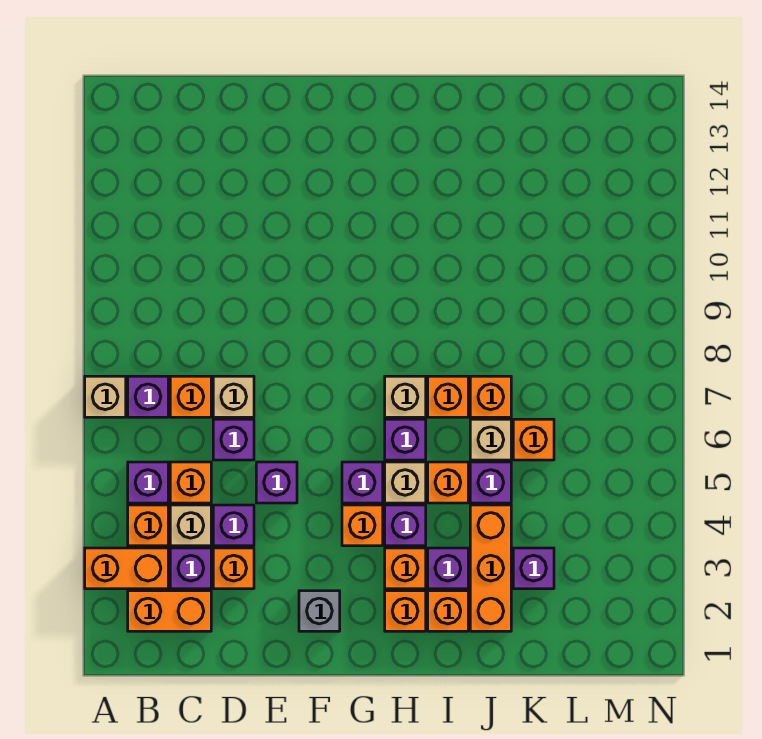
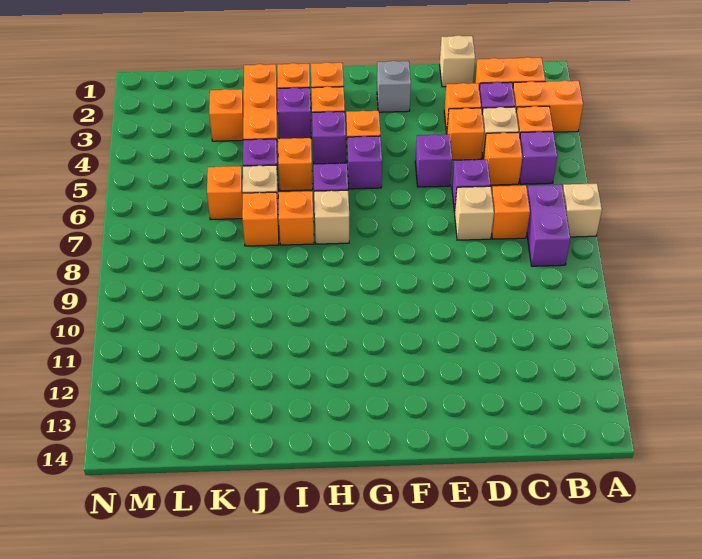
purple brick B7 level 1 -> purple brick B7:B8 level 1
purple brick D4 level 1 -> orange brick D4 level 1
tan brick H5 level 1 -> tan brick D1 level 1
purple brick K3 level 1 -> orange brick K3 level 1

